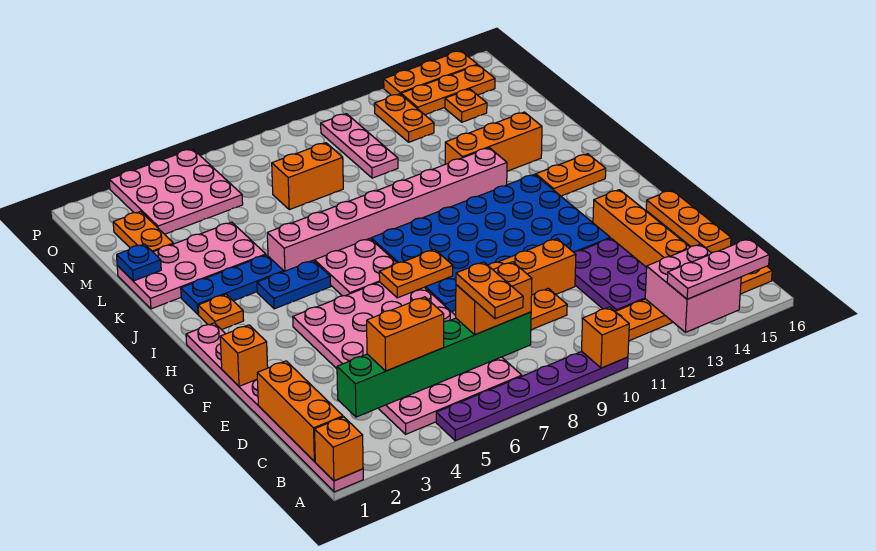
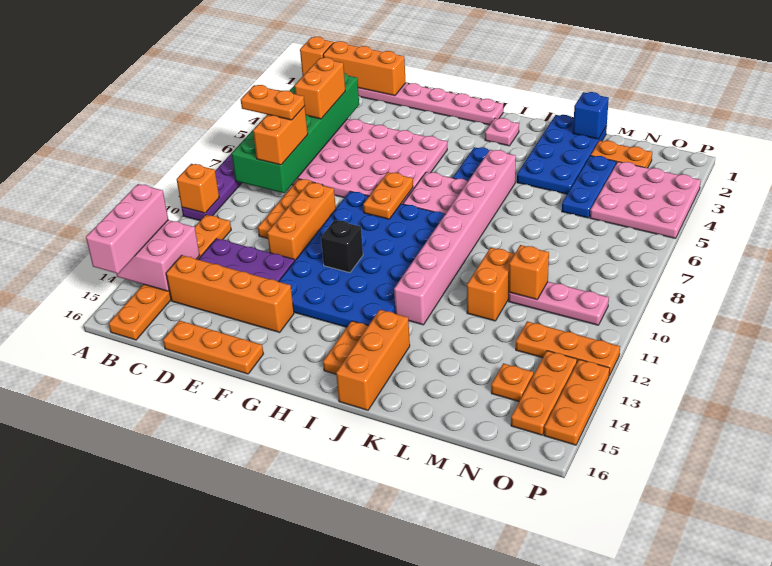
pink plate A13:A15 level 3 -> pink brick A13:A15 level 3
green brick C3:C8 level 2 -> green brick B3:C8 level 2
orange brick F1 level 2 -> orange brick M10 level 2
none -> black brick G11 level 2
orange plate I2 level 1 -> pink plate I2 level 1
blue plate J2:J4 level 1 -> blue plate M3:M5 level 1
pink plate K1:L4 level 1 -> blue plate K1:L4 level 1
orange brick K12:K14 level 1 -> orange brick J14:J16 level 1
blue plate L1 level 2 -> blue brick L1 level 2
orange brick M7:M8 level 1 -> orange brick L10:L11 level 1
orange plate N12:O12 level 1 -> orange plate N12:P12 level 1

